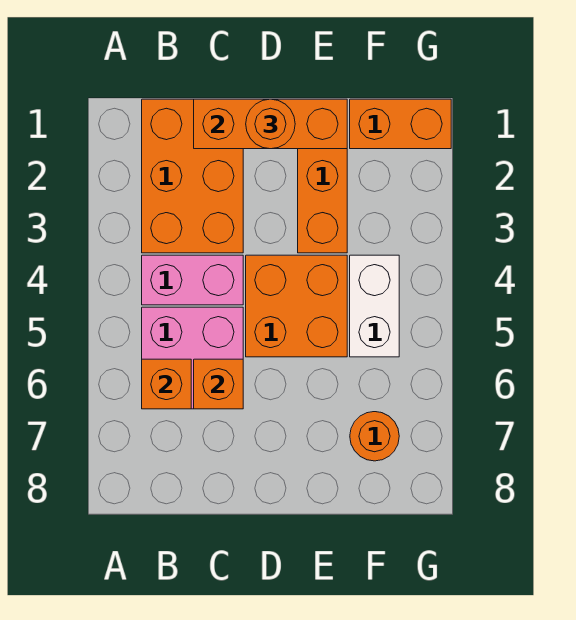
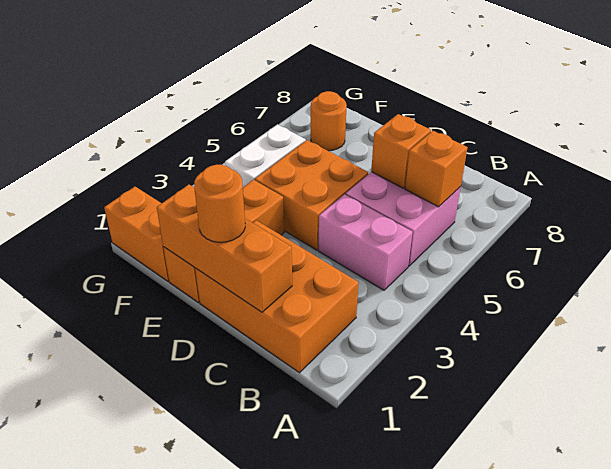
orange brick B1:C3 level 1 -> orange brick B1:D2 level 1

